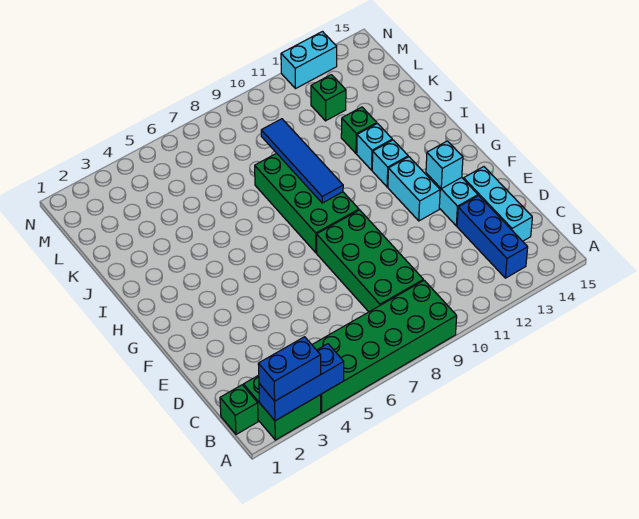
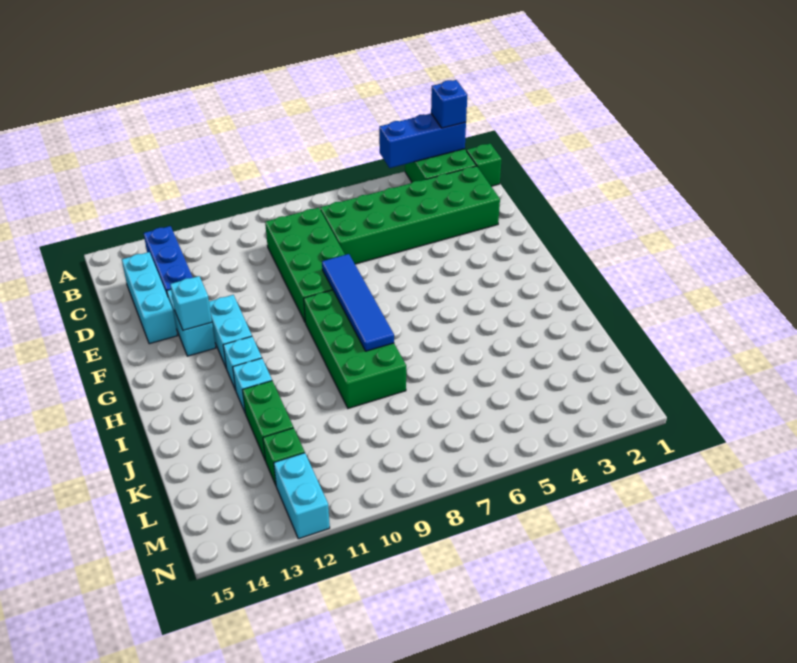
blue brick A2:A3 level 3 -> blue brick A2 level 3
green brick A4:B9 level 1 -> green brick C2:D7 level 1
blue tile H9:K9 level 2 -> blue tile F8:I8 level 2
green brick J12 level 1 -> green brick J12:K12 level 1
cyan brick N12:N13 level 1 -> cyan brick M12:N12 level 1

